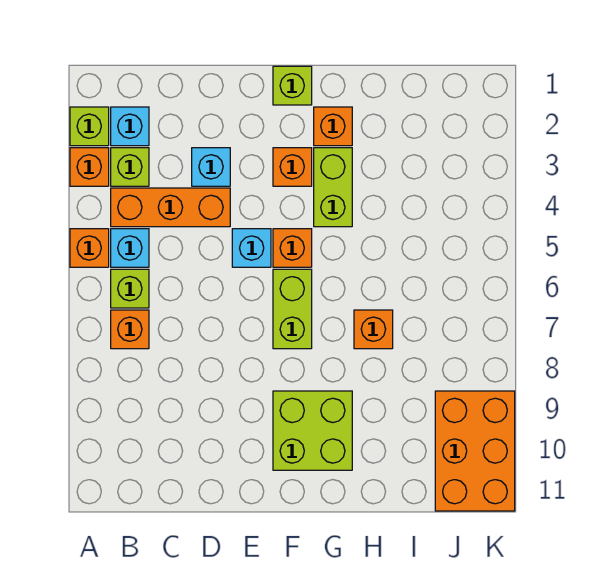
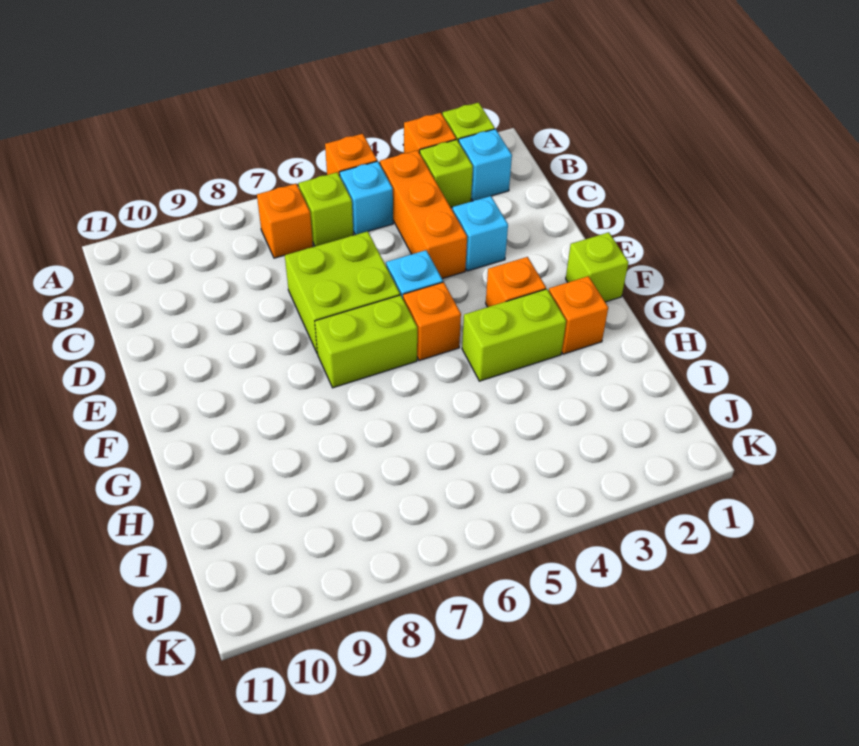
lime brick F9:G10 level 1 -> lime brick D6:E7 level 1
orange brick H7 level 1 -> none
orange brick J9:K11 level 1 -> none

